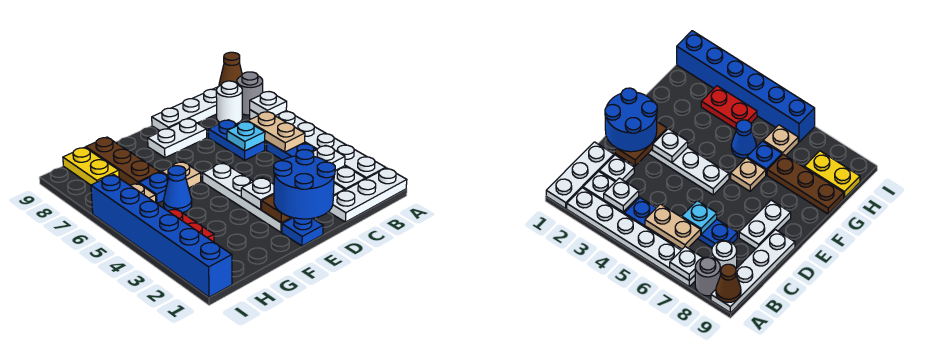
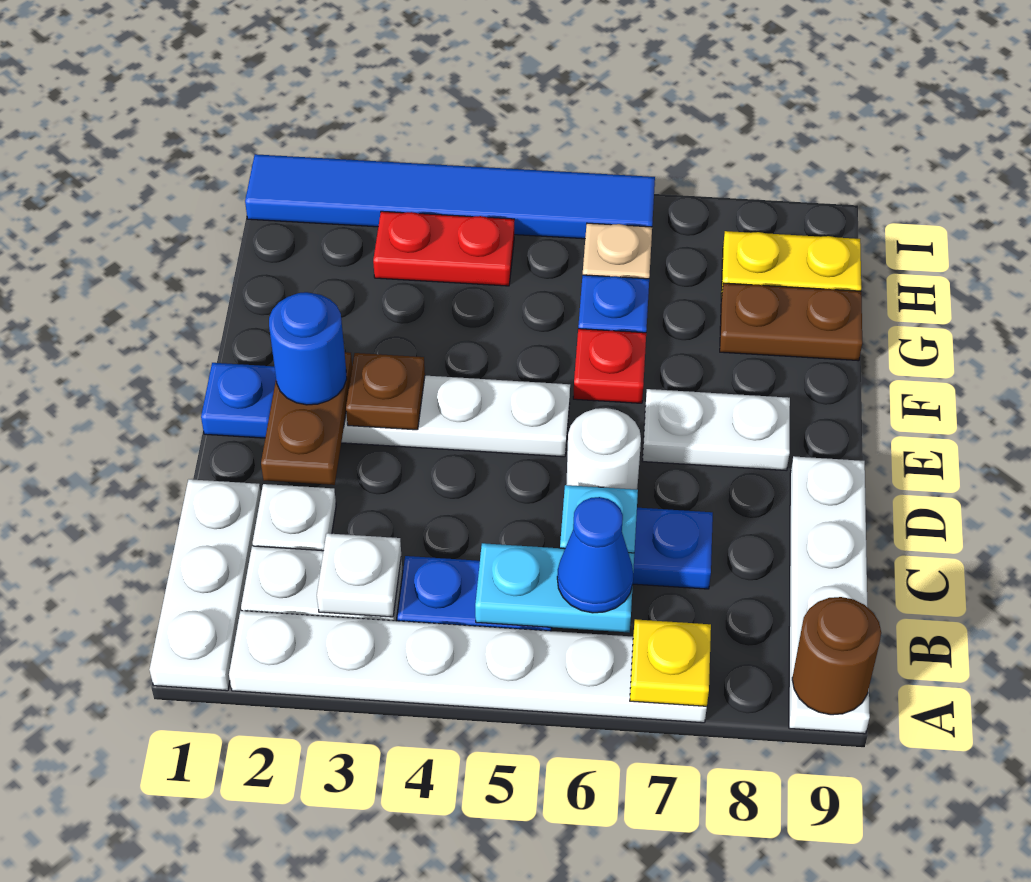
white plate A7 level 2 -> yellow plate A7 level 2
grey round brick A8 level 1 -> none
brown cone A9 level 2 -> brown round brick A9 level 2
tan plate B5:B6 level 2 -> cyan plate B5:B6 level 2
white round brick B8 level 1 -> white round brick D6 level 1
blue round brick D1:E2 level 3 -> blue round brick E2 level 3
white plate D8:E8 level 1 -> white plate E7:E8 level 1
white plate E3 level 2 -> brown plate E3 level 2
tan plate F6 level 1 -> red plate F6 level 1
blue cone G5 level 1 -> blue cone B6 level 3
brown plate G7:G9 level 1 -> brown plate G8:G9 level 1
blue brick I1:I6 level 1 -> blue tile I1:I6 level 1

